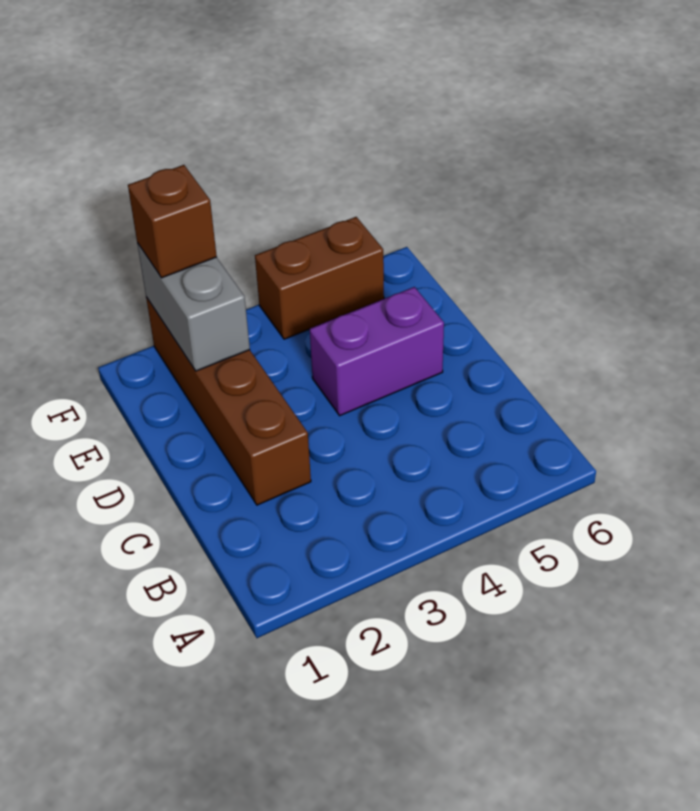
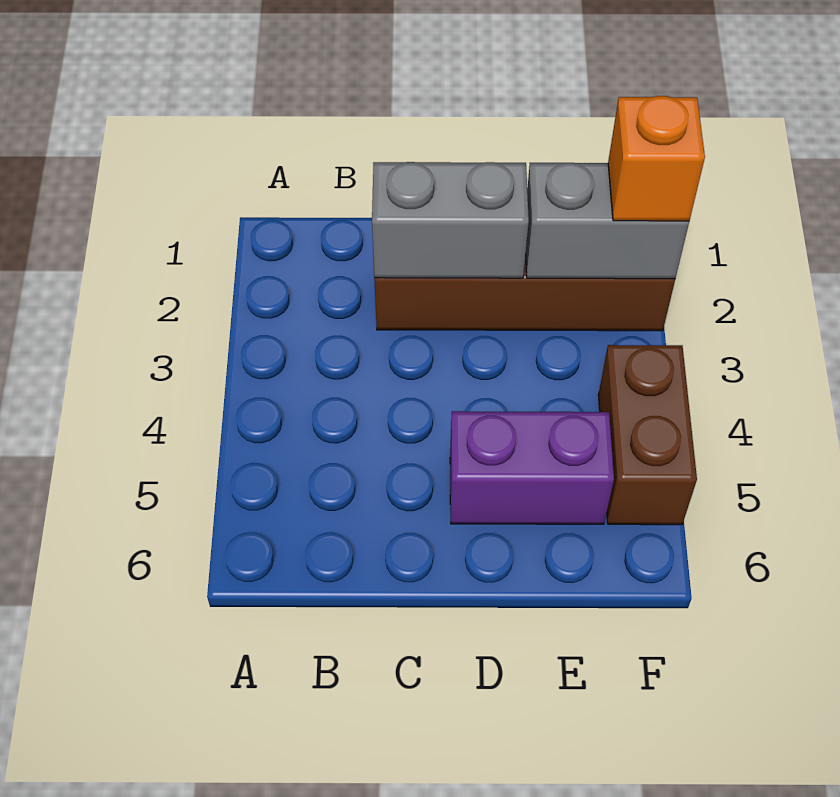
none -> grey brick C2:D2 level 2
purple brick D4:D5 level 1 -> purple brick D5:E5 level 1
brown brick F2 level 3 -> orange brick F2 level 3

